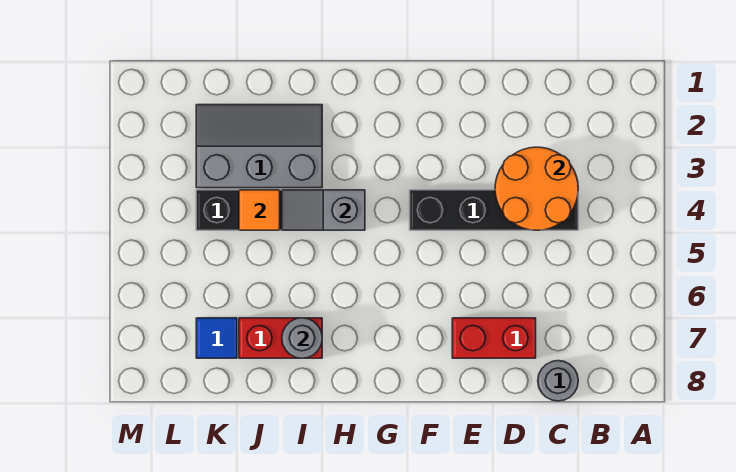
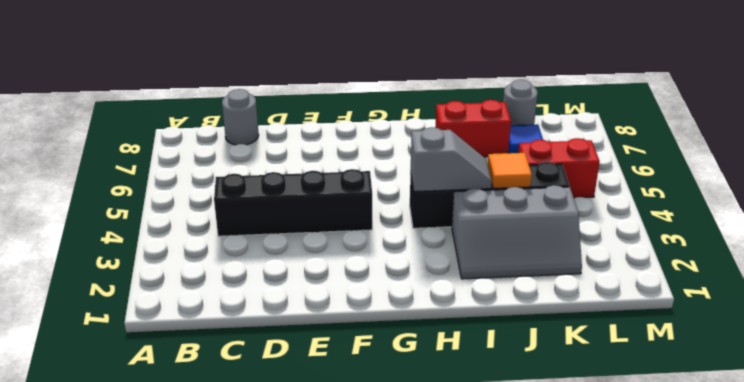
orange round brick C3:D4 level 2 -> none
red brick D7:E7 level 1 -> red brick K5:L5 level 1
grey round brick I7 level 2 -> grey round brick K8 level 1

